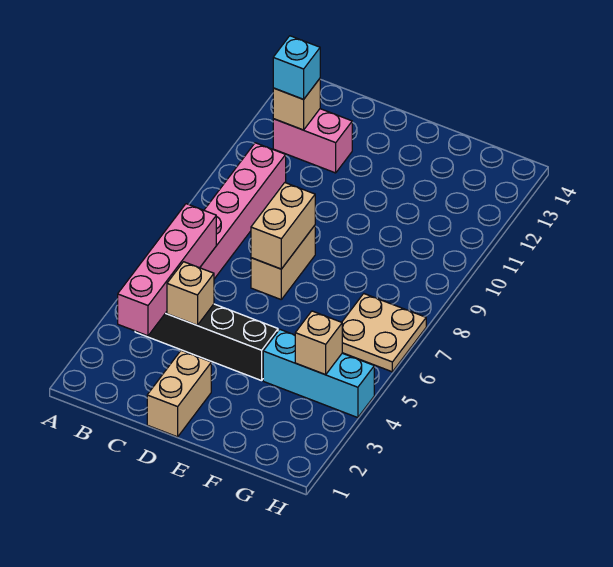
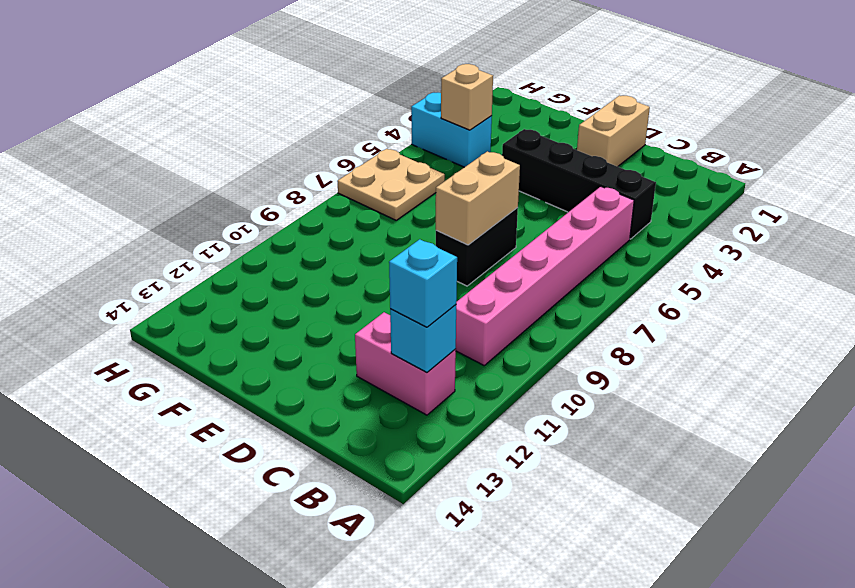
pink brick B3:B6 level 2 -> none
tan brick B12 level 2 -> cyan brick B12 level 2
tan brick C4 level 2 -> none
tan brick D7:D8 level 1 -> black brick D7:D8 level 1
cyan brick F4:H4 level 1 -> cyan brick G4:H4 level 1

